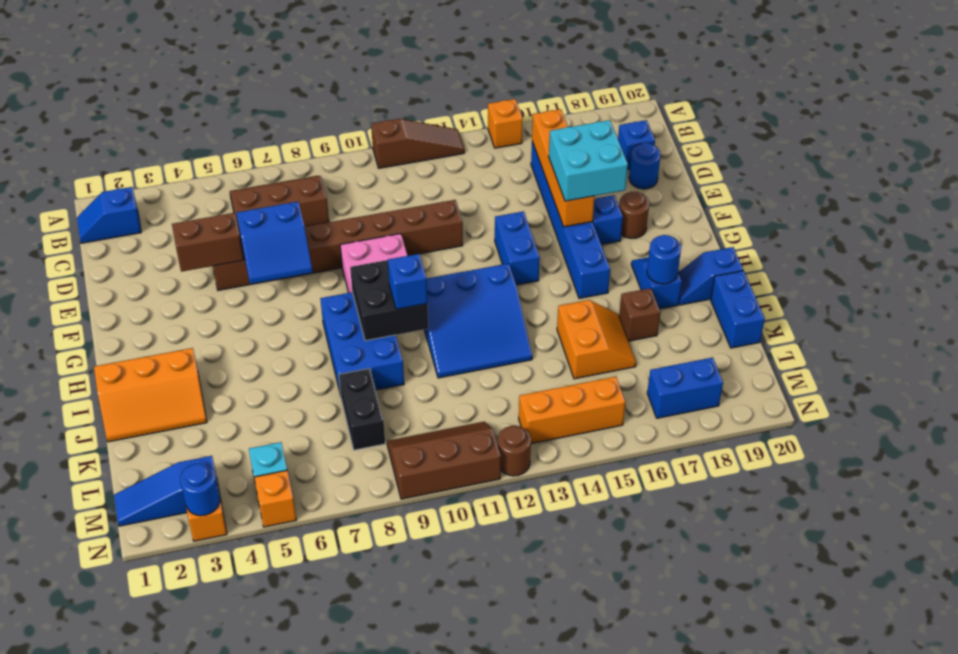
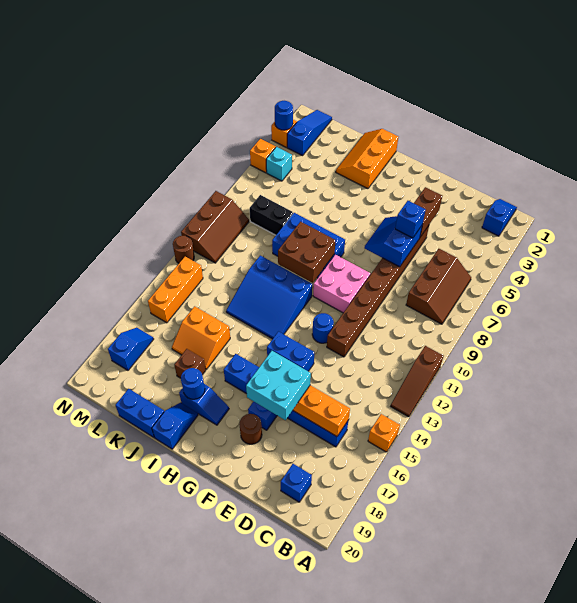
blue round brick D19 level 1 -> blue round brick F12 level 1
black brick H9:I10 level 2 -> brown brick H9:I10 level 2
blue slope H11:J13 level 1 top H -> blue slope H11:J13 level 1 top 11
blue brick I10 level 3 -> blue brick E6 level 3
blue brick M17:M18 level 1 -> blue slope M17:M18 level 1 top 18

